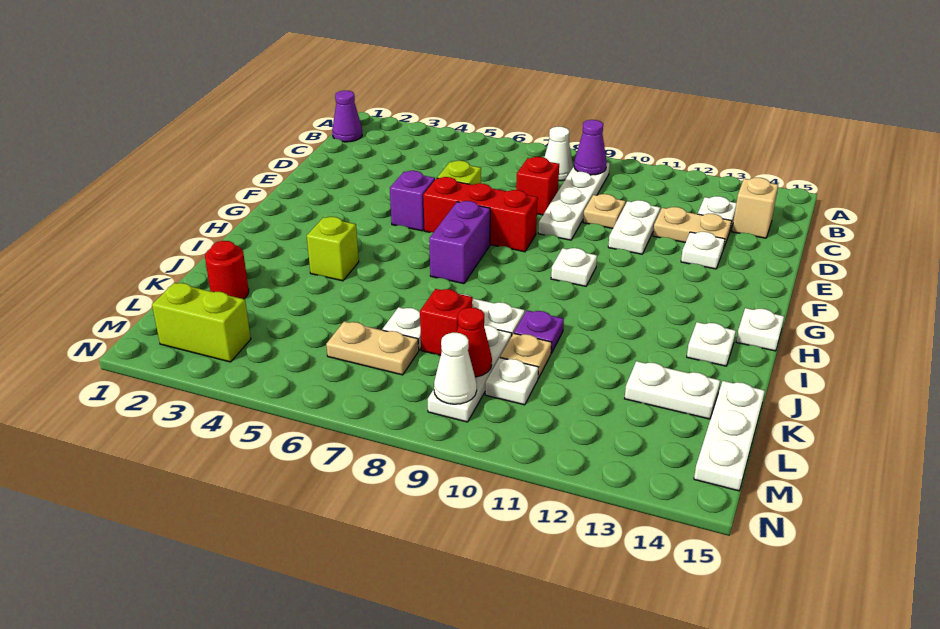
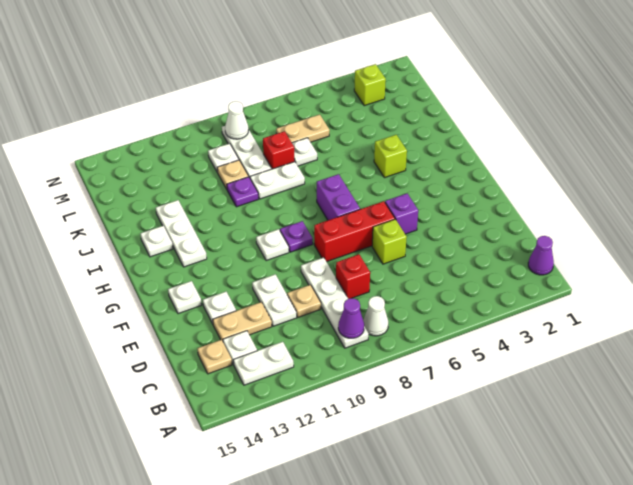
tan brick C14 level 1 -> tan plate C14 level 1
none -> purple plate G9 level 1
white plate H15 level 1 -> white plate F14 level 1
red round brick K2 level 1 -> none
white plate K13:K14 level 1 -> white plate B12:B13 level 1
white plate K15:M15 level 1 -> white plate H13:J13 level 1
red cone L9 level 2 -> none
lime brick M2:M3 level 1 -> lime brick M3 level 1

